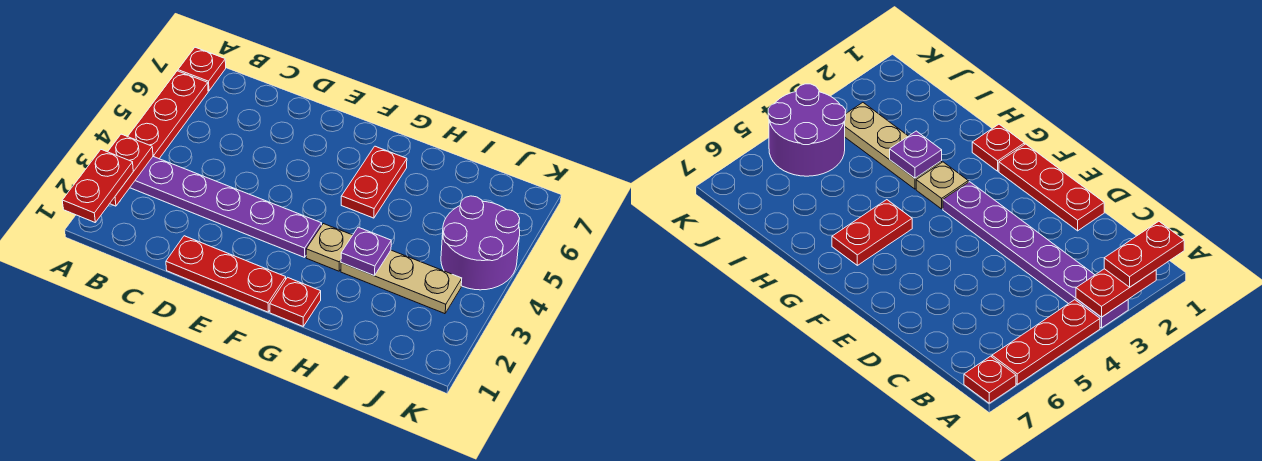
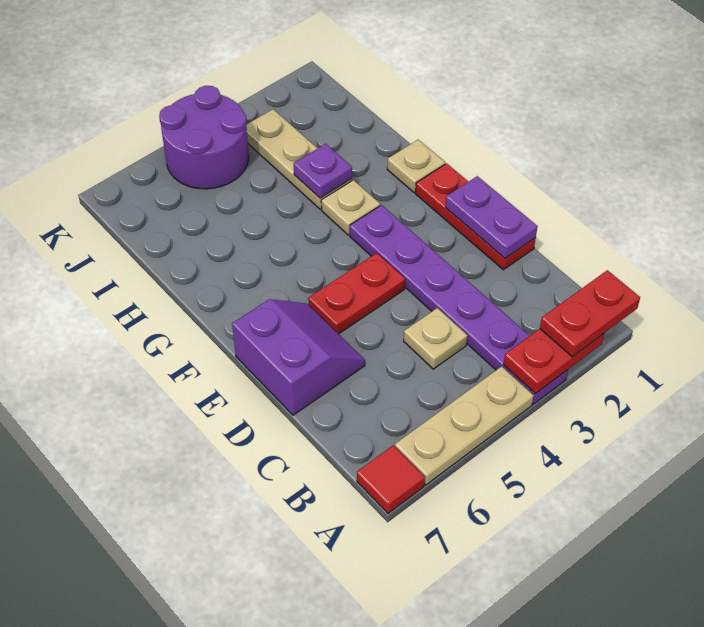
red plate A4:A6 level 1 -> tan plate A4:A6 level 1
red plate A7 level 1 -> red tile A7 level 1
none -> tan plate C4 level 1
none -> purple plate D1:E1 level 2
none -> purple slope D6:E7 level 1 top 7
red plate G1 level 1 -> tan plate G1 level 1
red plate G5:G6 level 1 -> red plate E4:E5 level 1

